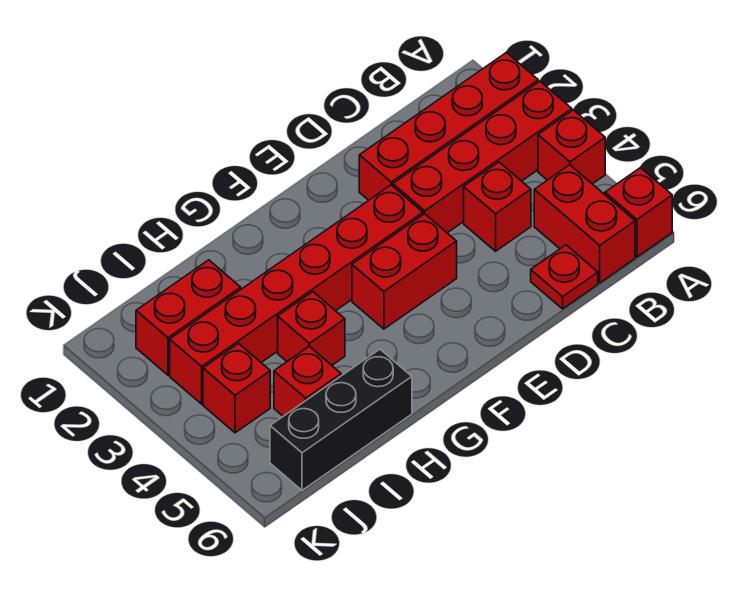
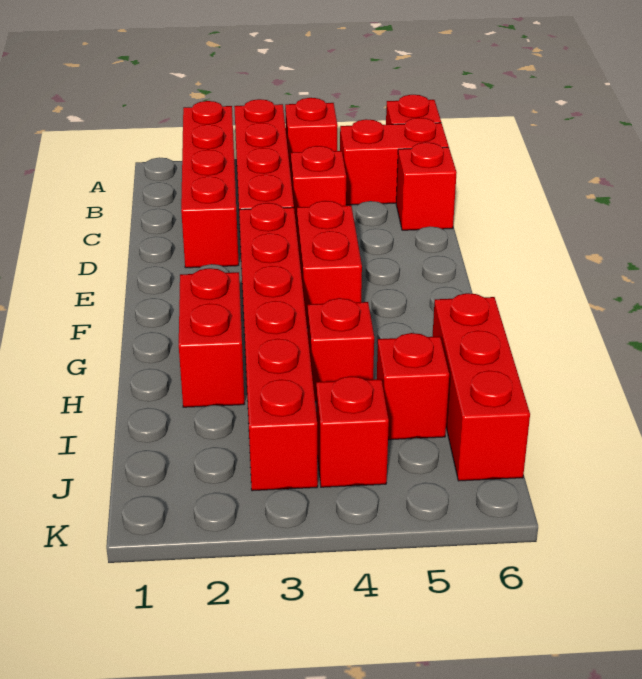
red plate C6 level 1 -> red brick C6 level 1
black brick H6:J6 level 1 -> red brick H6:J6 level 1
red brick I2:J2 level 1 -> red brick G2:H2 level 1

